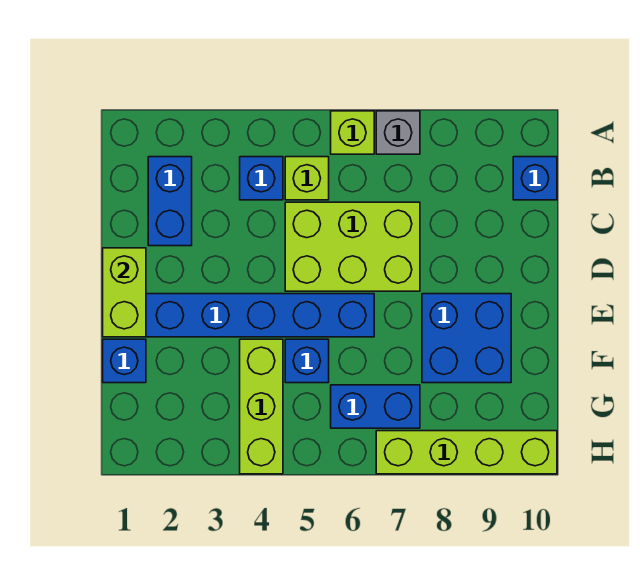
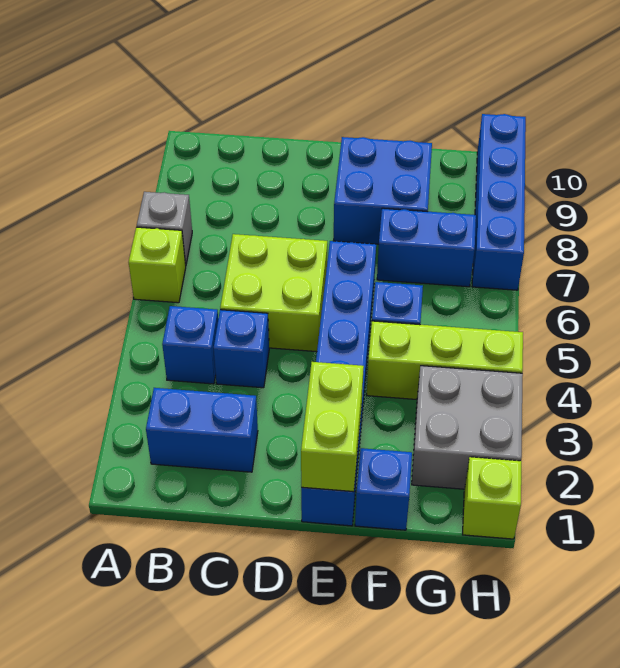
lime brick B5 level 1 -> lime brick H1 level 1
blue brick B10 level 1 -> blue brick C4 level 1
lime brick C5:D7 level 1 -> lime brick C5:D6 level 1
lime brick D1:E1 level 2 -> lime brick E1:E2 level 2
none -> grey brick G2:H3 level 1
blue brick G6:G7 level 1 -> blue brick F7:G7 level 1
lime brick H7:H10 level 1 -> blue brick H7:H10 level 1

